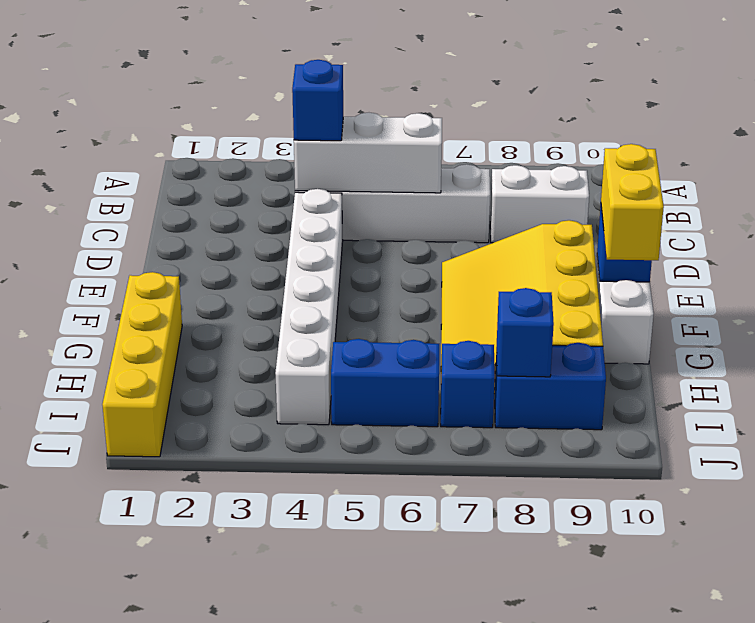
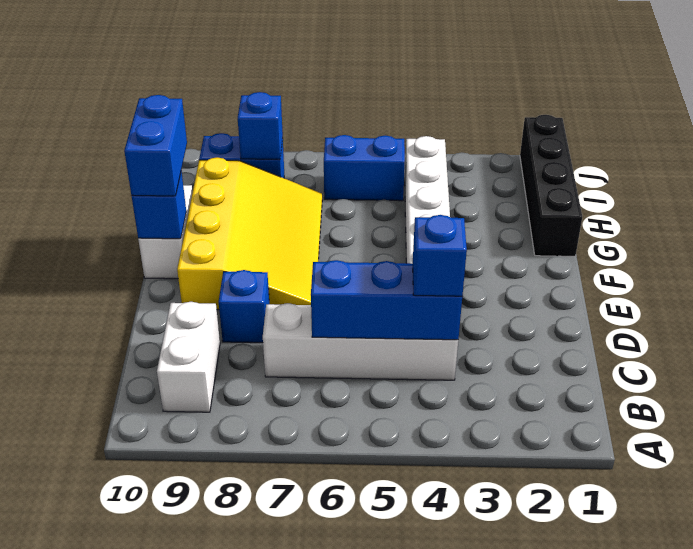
white brick C4:C6 level 2 -> blue brick C4:C6 level 2
white brick C8:C9 level 1 -> white brick B9:C9 level 1
yellow brick F10:G10 level 3 -> blue brick F10:G10 level 3
yellow brick G1:J1 level 1 -> black brick G1:J1 level 1
blue brick I7 level 1 -> blue brick D8 level 1

